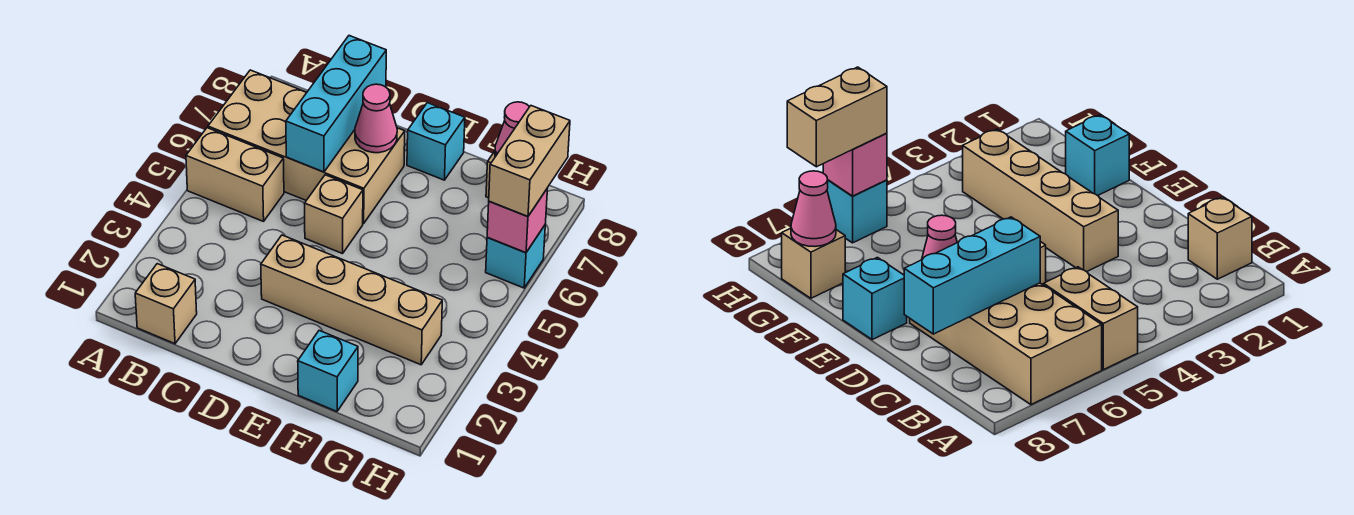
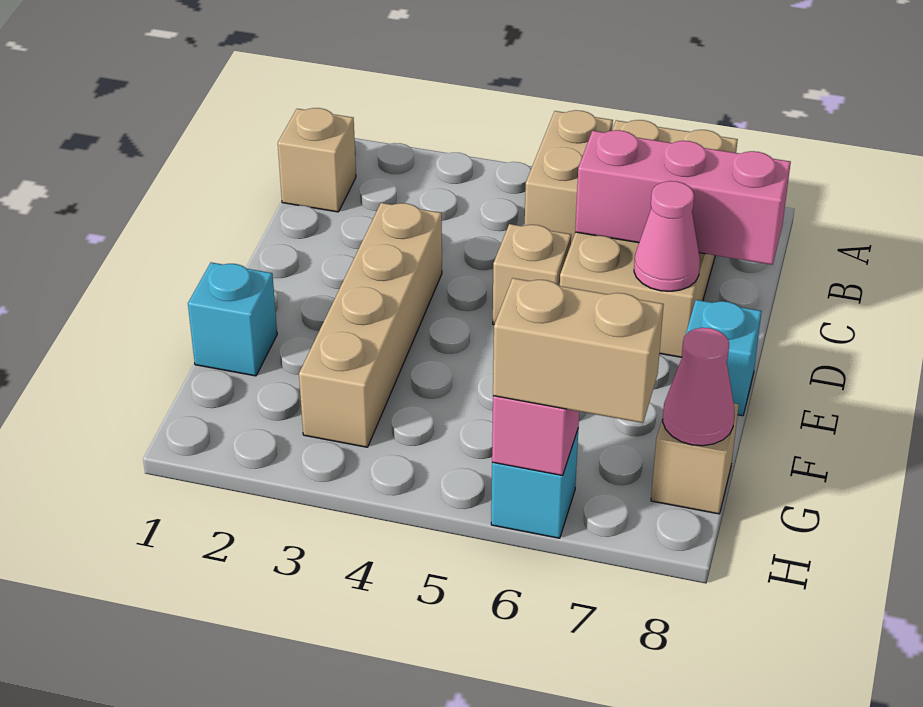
cyan brick C6:C8 level 2 -> pink brick C6:C8 level 2

